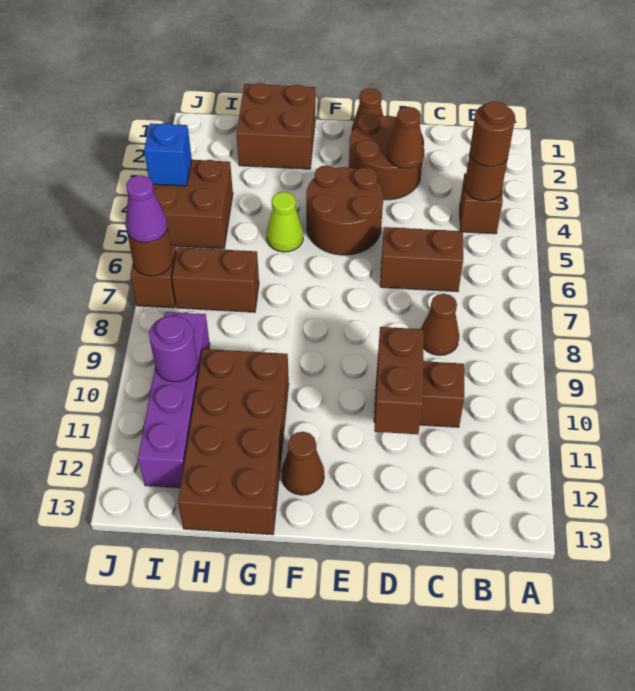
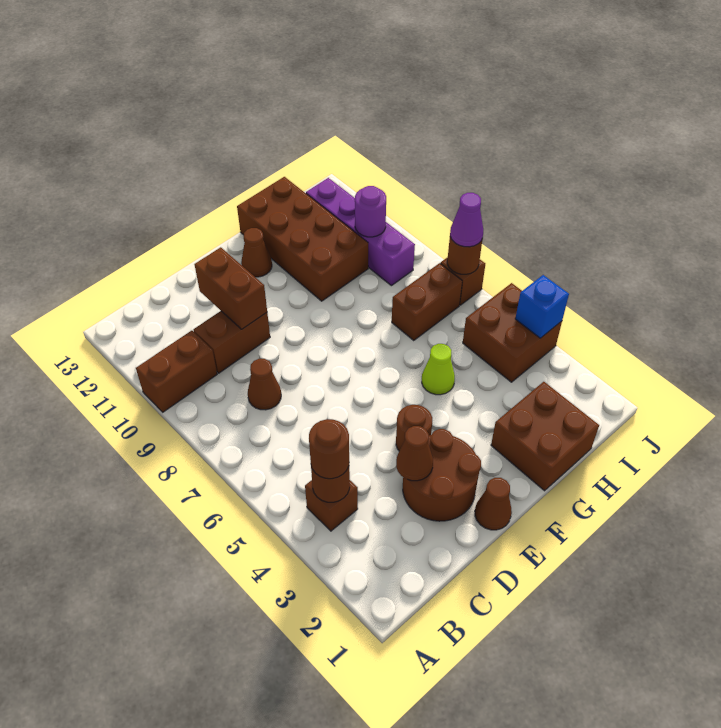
brown brick C6:D6 level 1 -> brown brick A10:B10 level 1
brown round brick E4:F5 level 1 -> brown round brick E4 level 1

